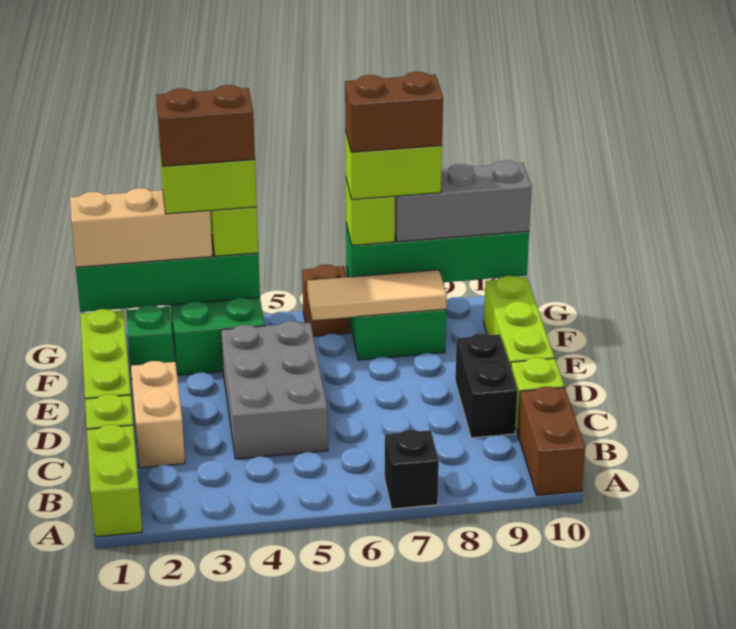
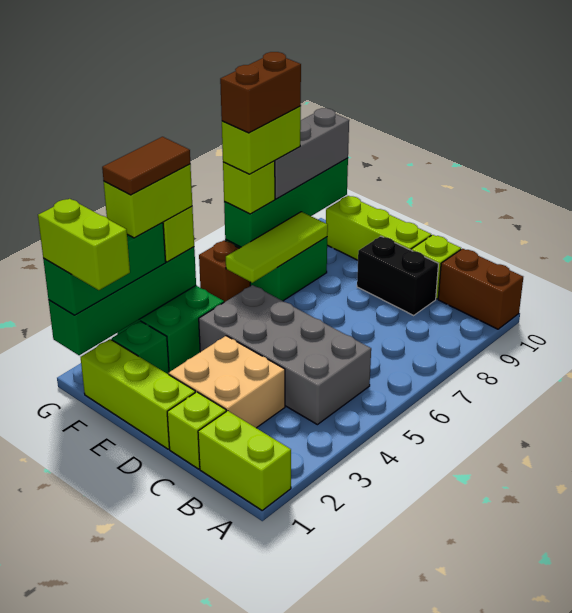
black brick A7 level 1 -> none
tan brick C2:D2 level 1 -> tan brick C2:D3 level 1
grey brick C4:E5 level 1 -> grey brick B4:E5 level 1
none -> lime brick F1:G1 level 4
tan tile F6:F8 level 2 -> lime tile F6:F8 level 2
tan brick G1:G3 level 3 -> green brick G1:G3 level 3
brown brick G3:G4 level 5 -> brown tile G3:G4 level 5

